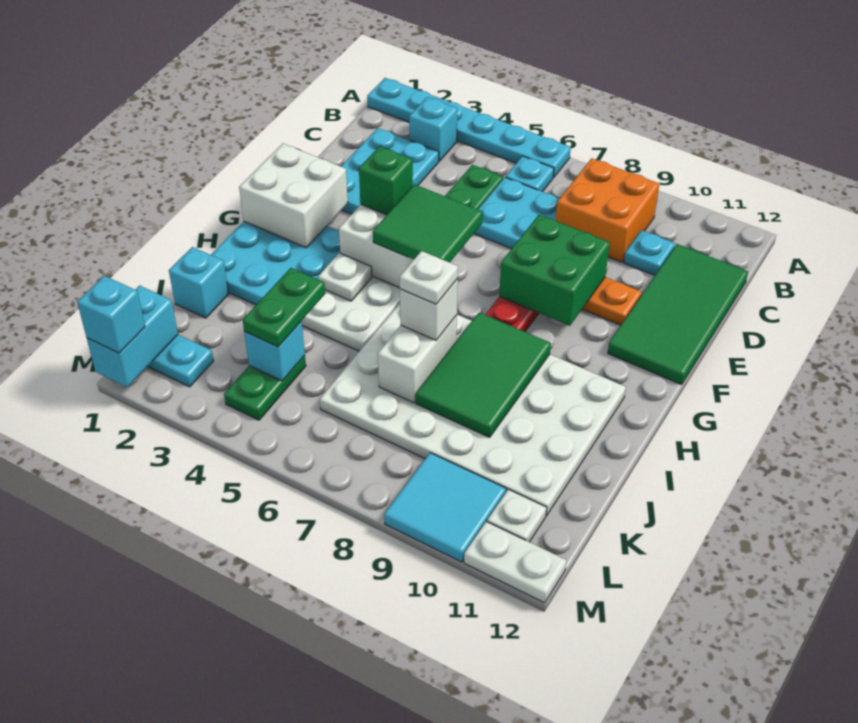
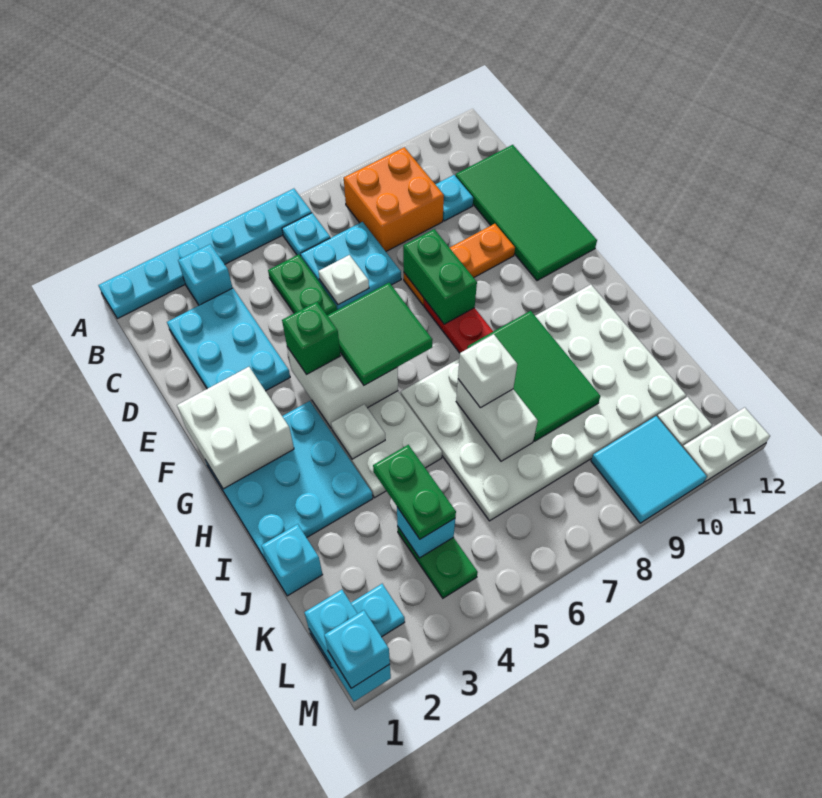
green brick E8:F9 level 2 -> green brick E8:F8 level 2
white plate I7 level 4 -> white plate D6 level 2

